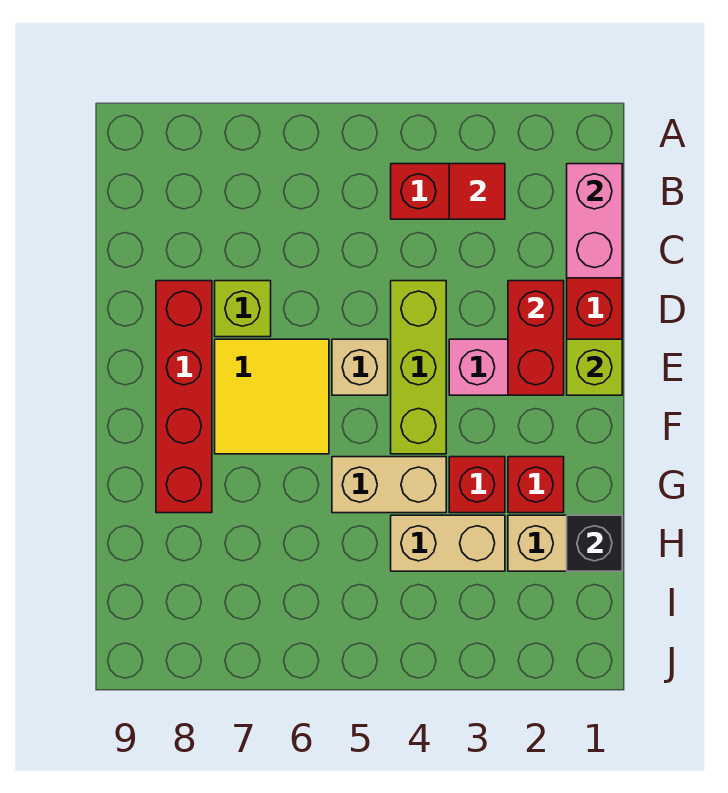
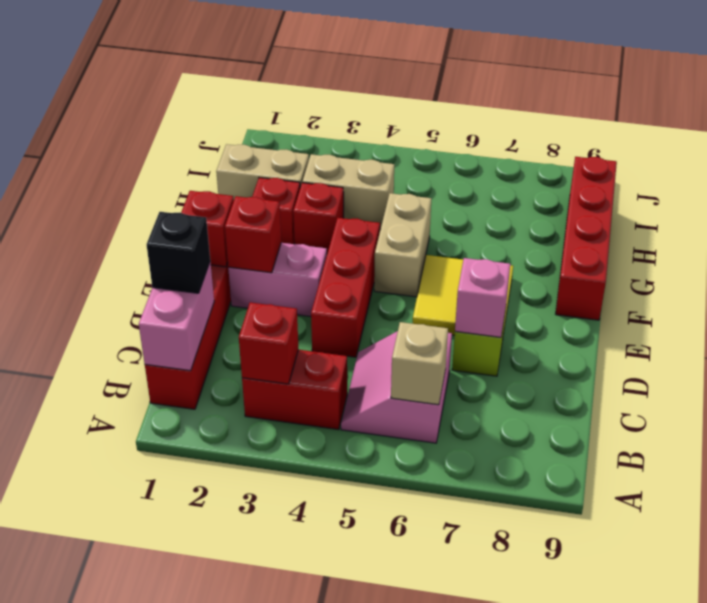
red tile B3 level 2 -> red brick B3 level 2
none -> pink slope B5:C6 level 1 top 6
red brick D2:E2 level 2 -> red brick E2 level 2
lime brick D4:F4 level 1 -> red brick D4:F4 level 1
none -> pink brick D7 level 2
red brick D8:G8 level 1 -> red brick F9:I9 level 1
lime brick E1 level 2 -> red brick E1 level 2
tan brick E5 level 1 -> tan brick B6 level 2
tan brick G4:G5 level 1 -> tan brick F5:G5 level 1
black brick H1 level 2 -> black brick C1 level 3

